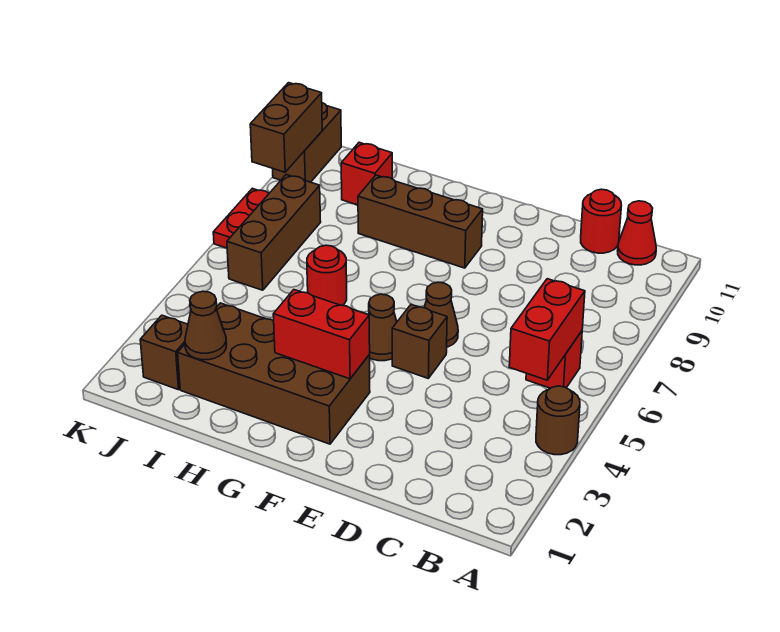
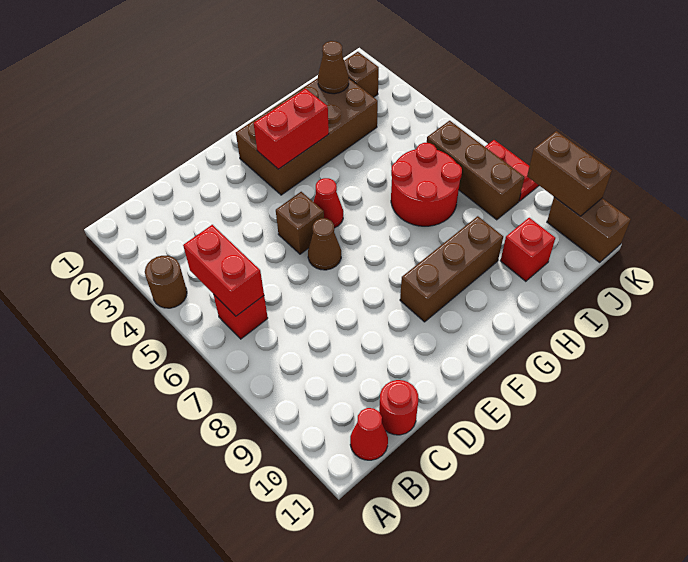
brown cone F5 level 1 -> red cone F5 level 1
red round brick H6 level 1 -> red round brick H6:I7 level 1

